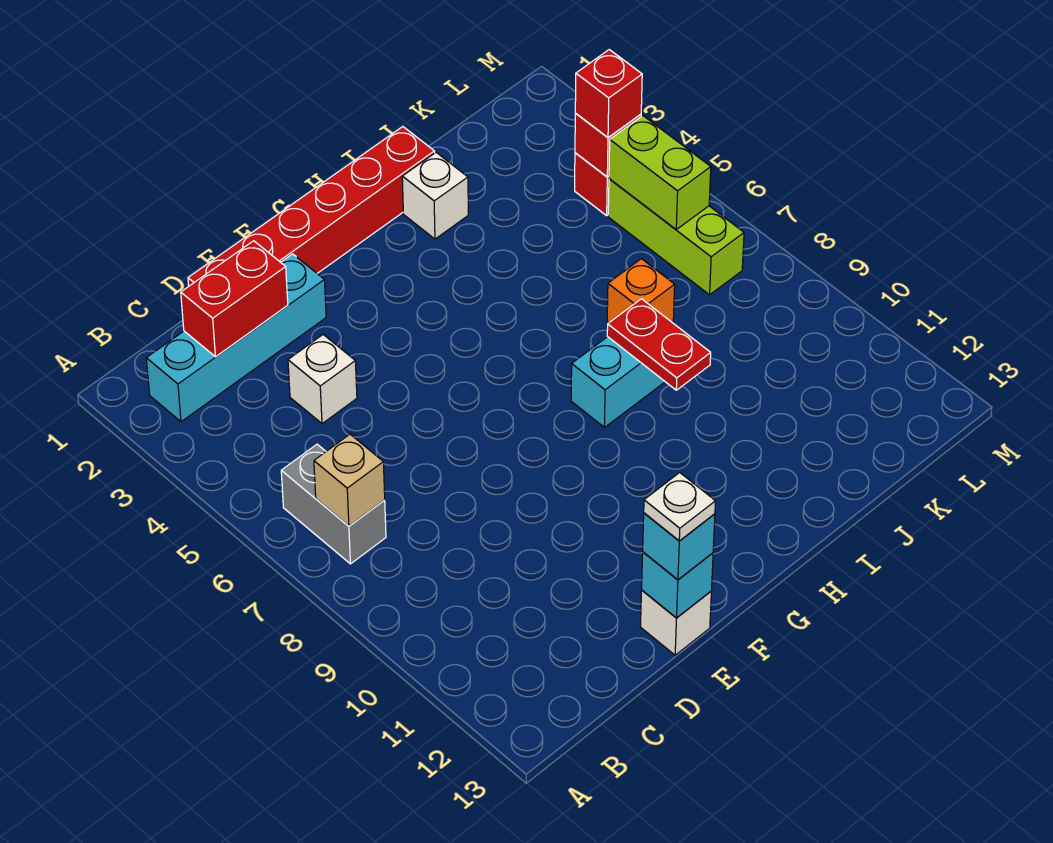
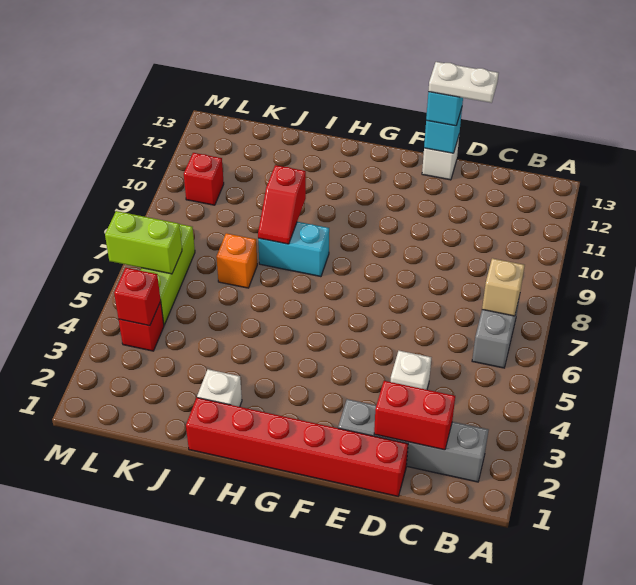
cyan brick B2:E2 level 1 -> grey brick B2:E2 level 1
white plate E13 level 4 -> white plate D13:E13 level 4
red plate I8:I9 level 2 -> red slope I8:I9 level 2 top 9
red brick L4 level 3 -> red brick L10 level 1
lime brick L5:L6 level 2 -> lime brick L6:M6 level 2

